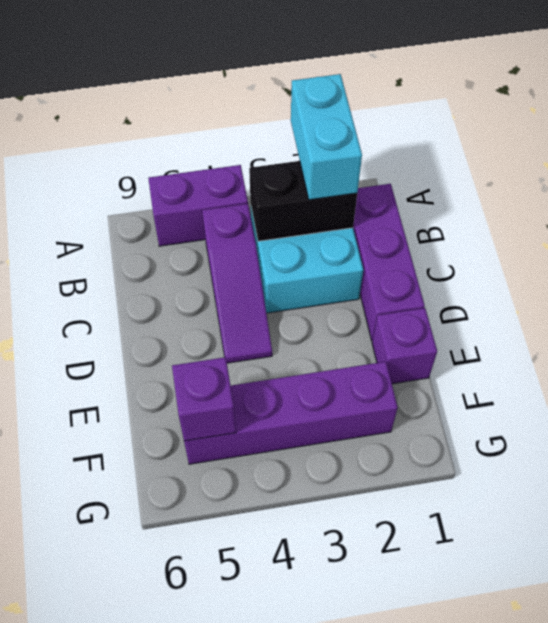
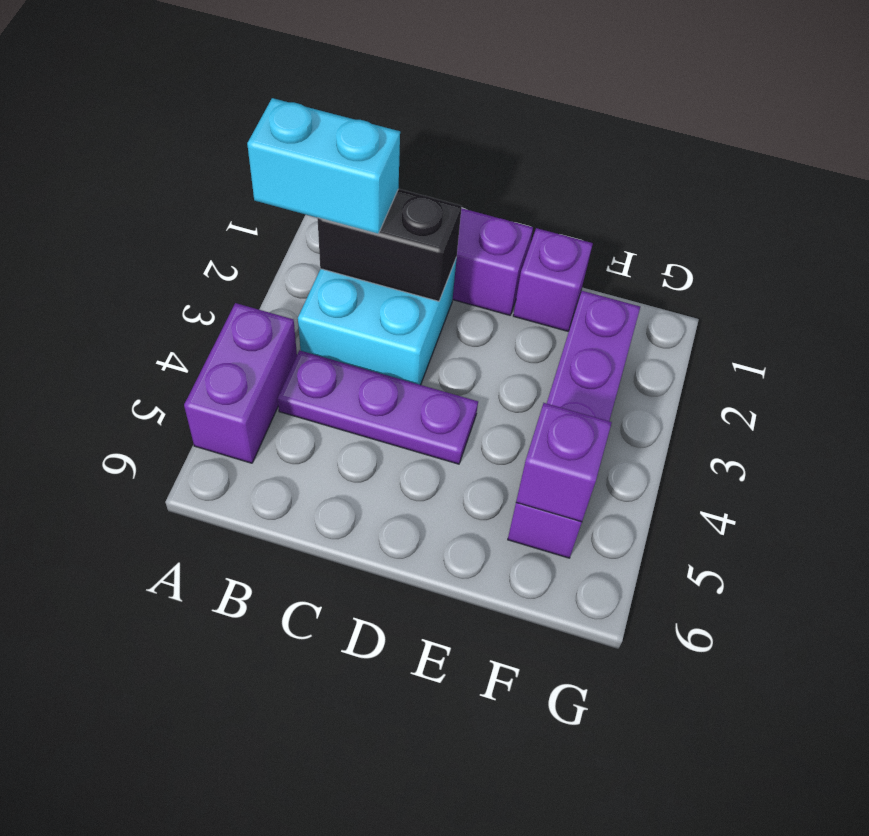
black brick B2:B3 level 2 -> black brick B2:C2 level 2
purple slope B4:D4 level 1 top B -> purple plate B4:D4 level 1

